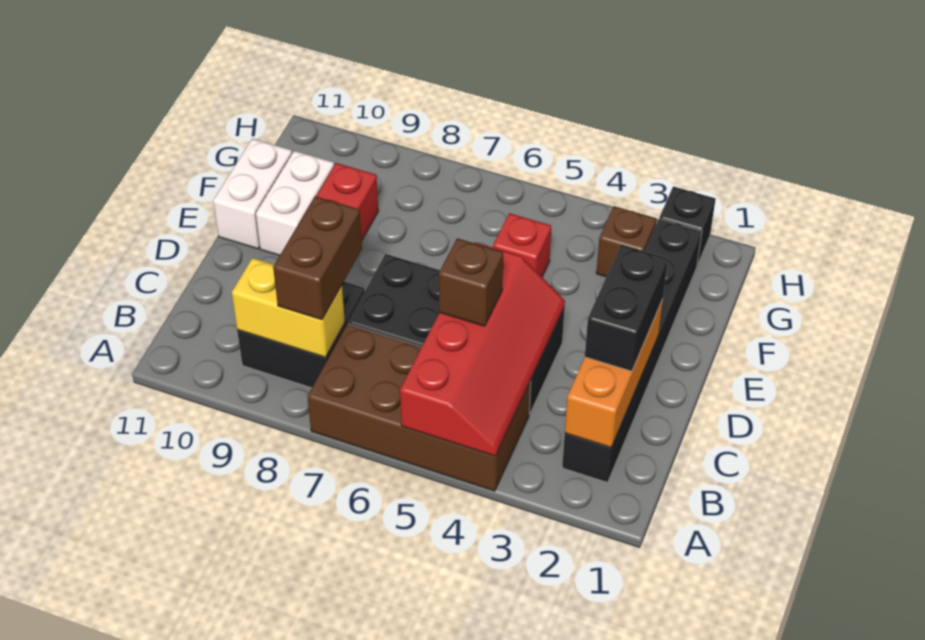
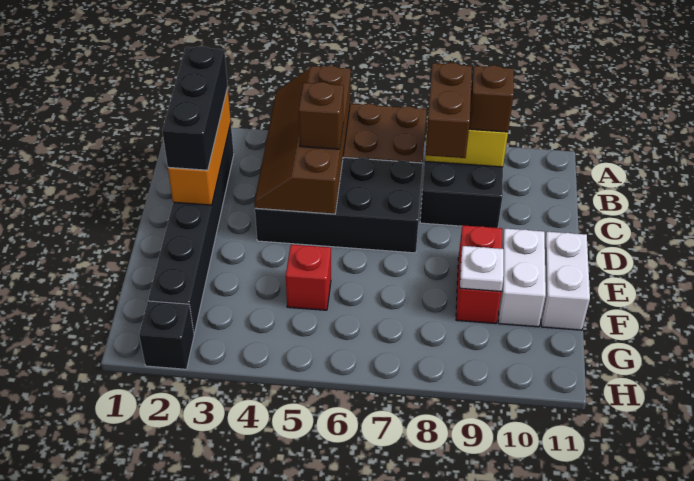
red slope A4:D5 level 2 top 5 -> brown slope A4:D5 level 2 top 5
black brick C2:D2 level 3 -> black brick B2:D2 level 3
none -> white plate F9 level 2
brown brick G3 level 1 -> brown brick B9 level 3

